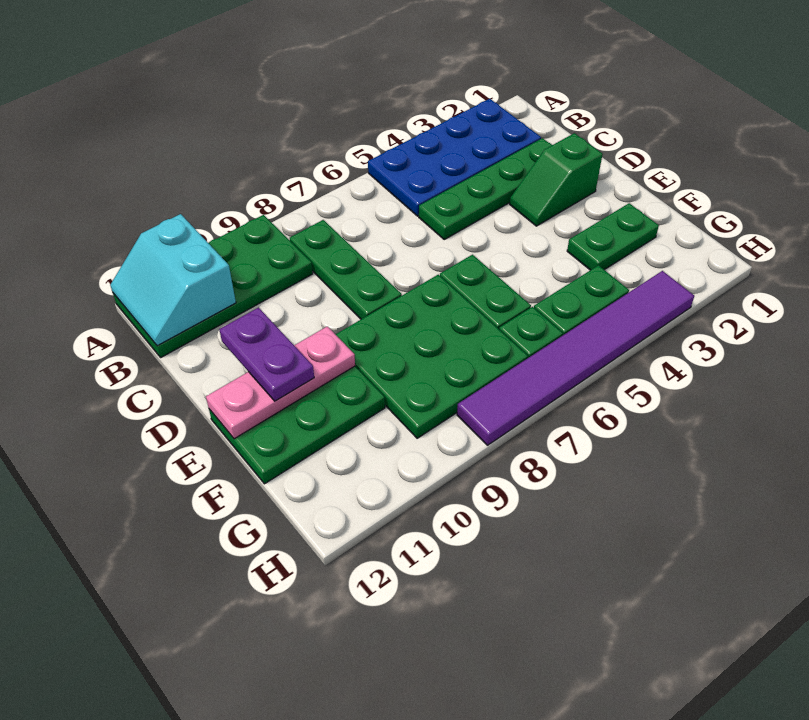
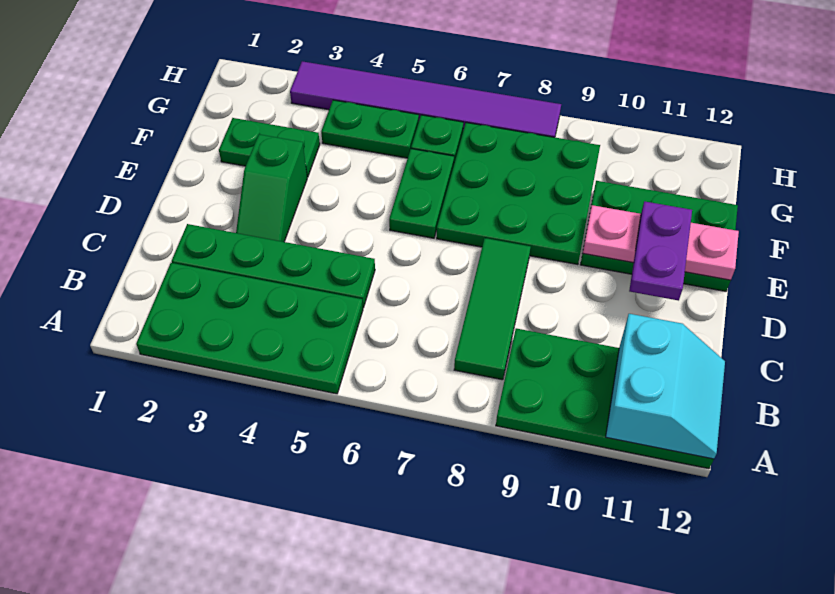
blue plate A2:B5 level 1 -> green plate A2:B5 level 1
green plate B8:D8 level 1 -> green tile B8:D8 level 1
green slope D2:D3 level 1 top 2 -> green slope D3:E3 level 1 top E

